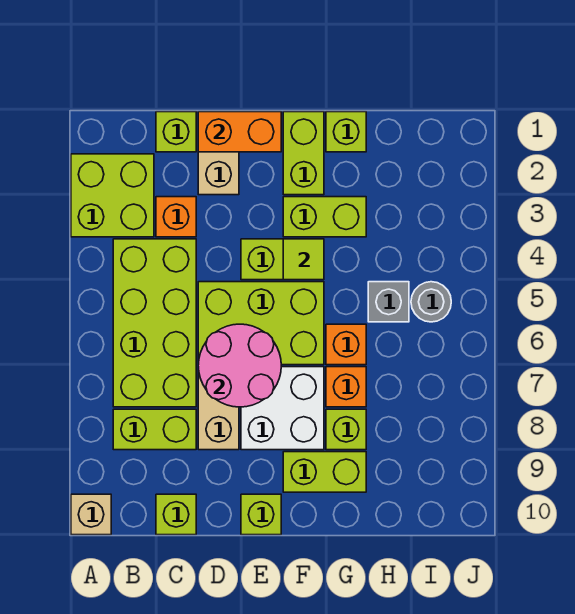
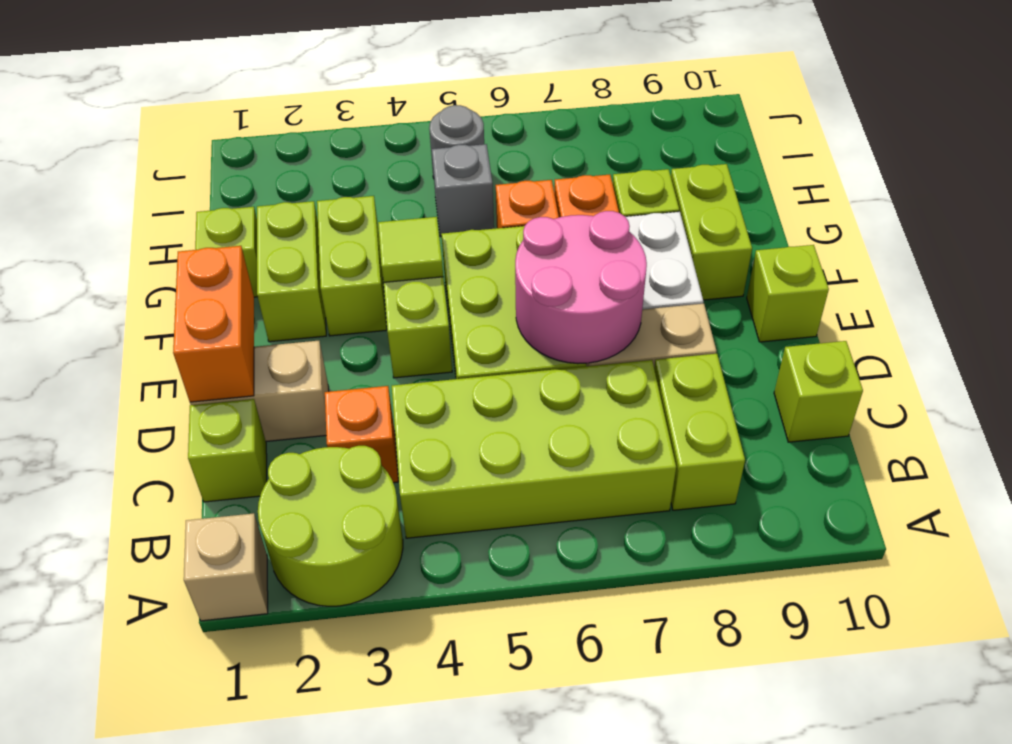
lime brick A2:B3 level 1 -> lime round brick A2:B3 level 1
tan brick A10 level 1 -> tan brick A1 level 1
lime brick F1:F2 level 1 -> lime brick F2:G2 level 1

